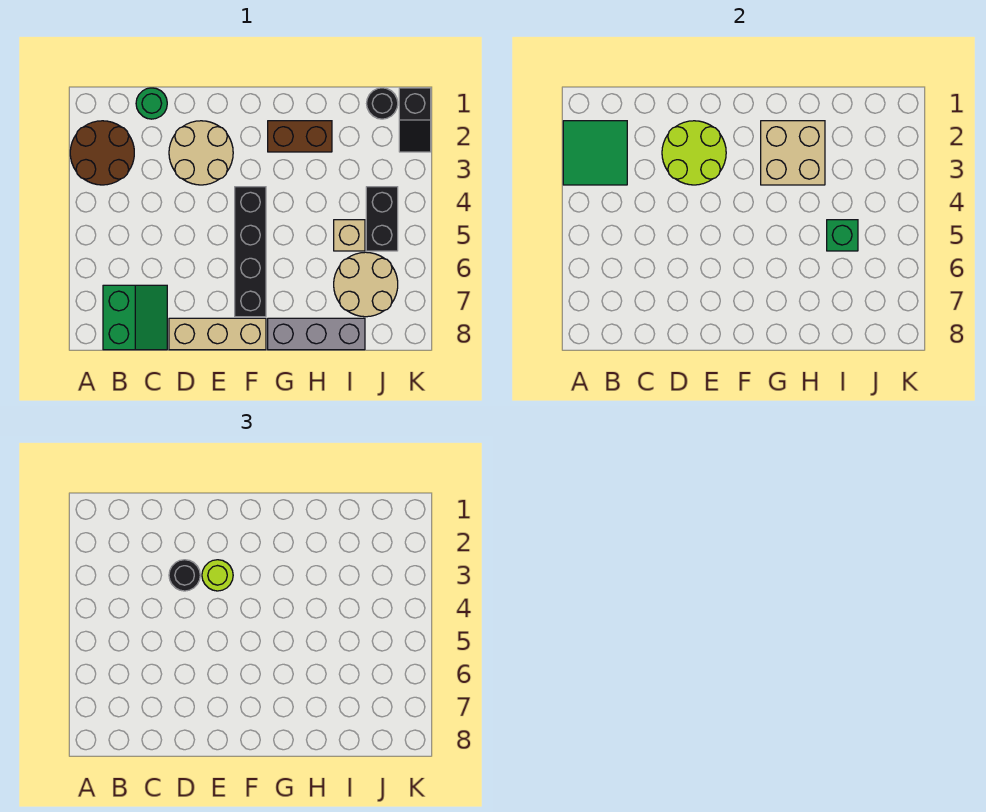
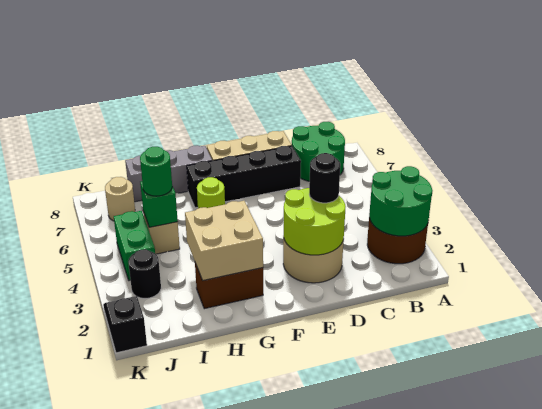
green tile A2:B3 level 2 -> green round brick A2:B3 level 2
green slope B7:C8 level 1 top B -> green round brick B7:C8 level 1
green round brick C1 level 1 -> green round brick I5 level 3
lime round brick E3 level 3 -> lime round brick G6 level 1
black brick F4:F7 level 1 -> black brick D7:G7 level 1
tan round brick I6:J7 level 1 -> tan round brick J7 level 1
black round brick J1 level 1 -> black round brick J3 level 1
black brick J4:J5 level 1 -> green brick J4:J5 level 1

